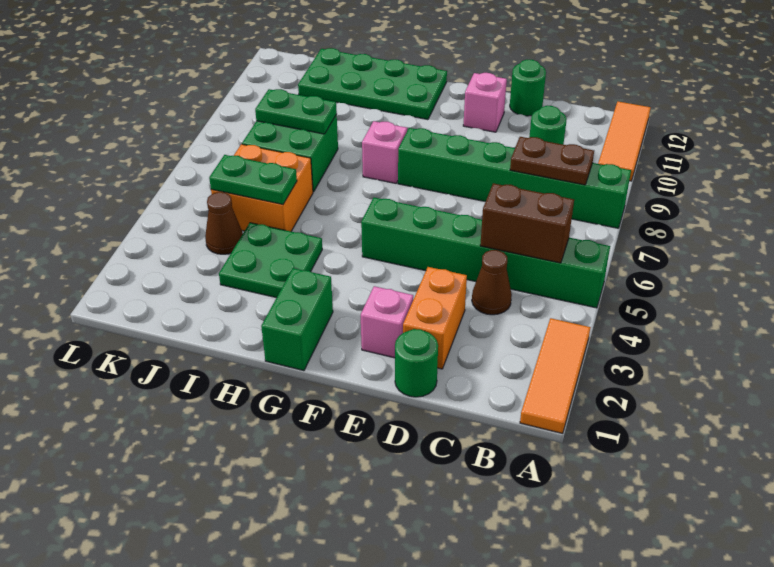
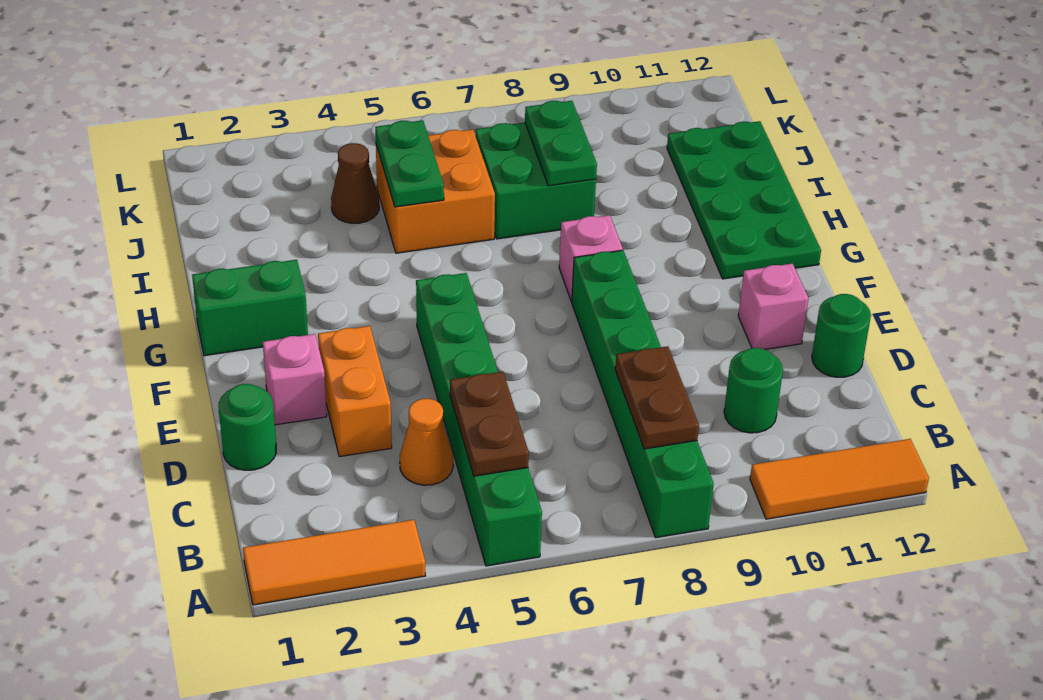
brown brick B5:C5 level 2 -> brown plate B5:C5 level 2
brown cone C4 level 1 -> orange cone C4 level 1
orange brick D2:D3 level 1 -> orange brick D3:E3 level 1
green plate H3:I4 level 1 -> none

